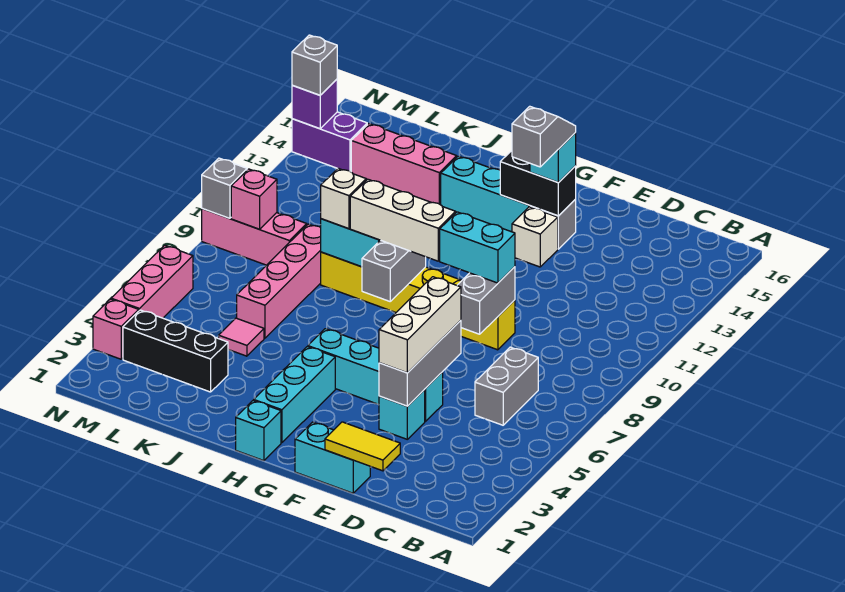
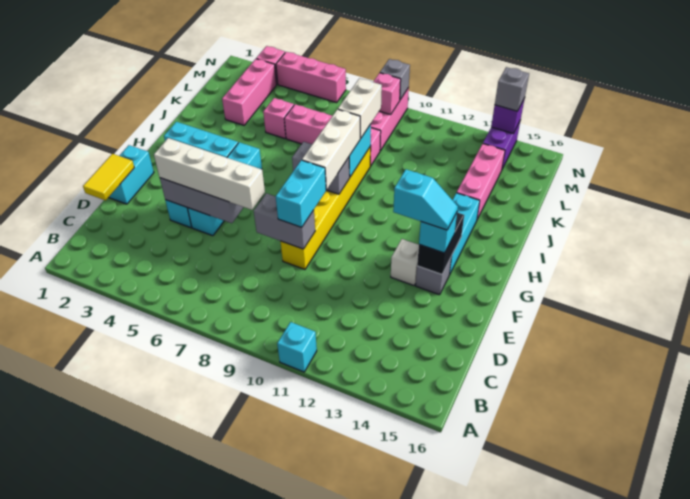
grey brick C6:C7 level 1 -> none
white brick E4:E6 level 3 -> white brick E4:E7 level 3
grey slope F13:F14 level 4 top 13 -> cyan slope F13:F14 level 4 top 13
cyan brick H1 level 1 -> cyan brick A11 level 1
white brick J9 level 3 -> white brick J9:K9 level 3
black brick K3:M3 level 1 -> pink brick K3:M3 level 1
pink tile K5 level 1 -> pink brick K5 level 1

